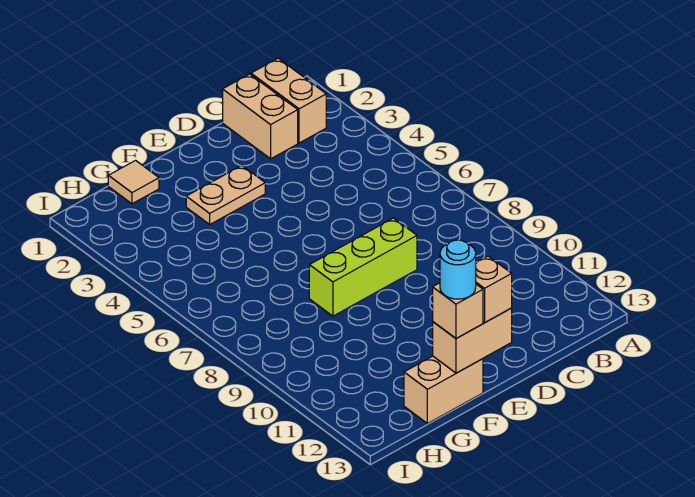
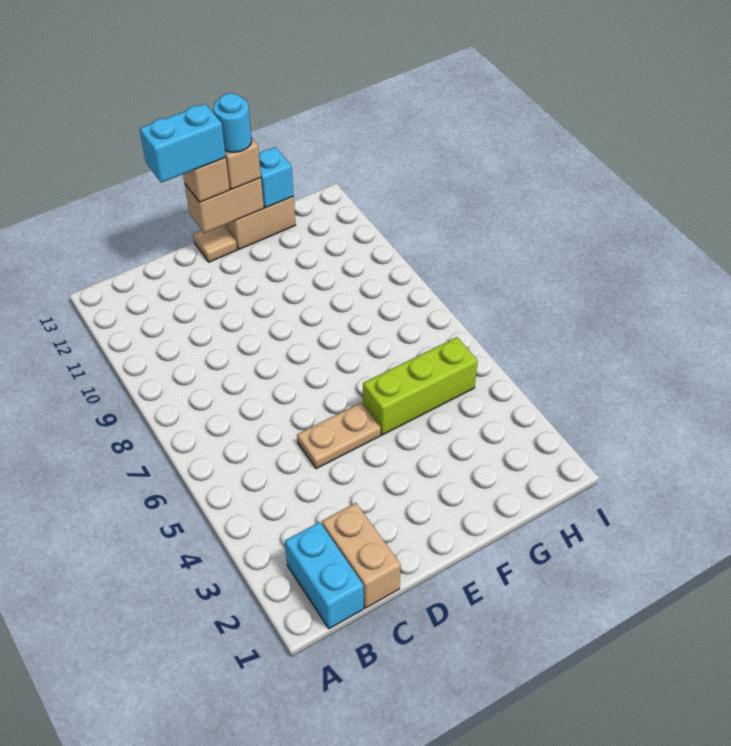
tan brick B1:B2 level 1 -> cyan brick B1:B2 level 1
lime brick D8:F8 level 1 -> lime brick F5:H5 level 1
none -> cyan brick D13:E13 level 4
tan plate E3:F3 level 1 -> tan plate D5:E5 level 1
tan tile G1 level 1 -> tan tile E13 level 1
none -> cyan brick G13 level 2

